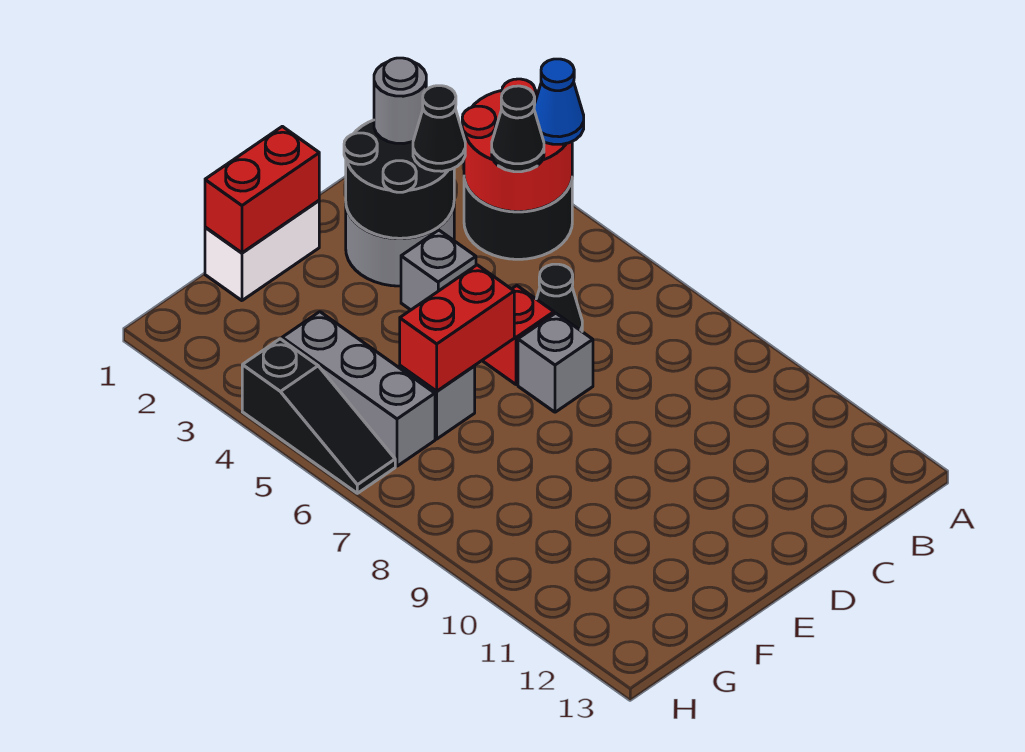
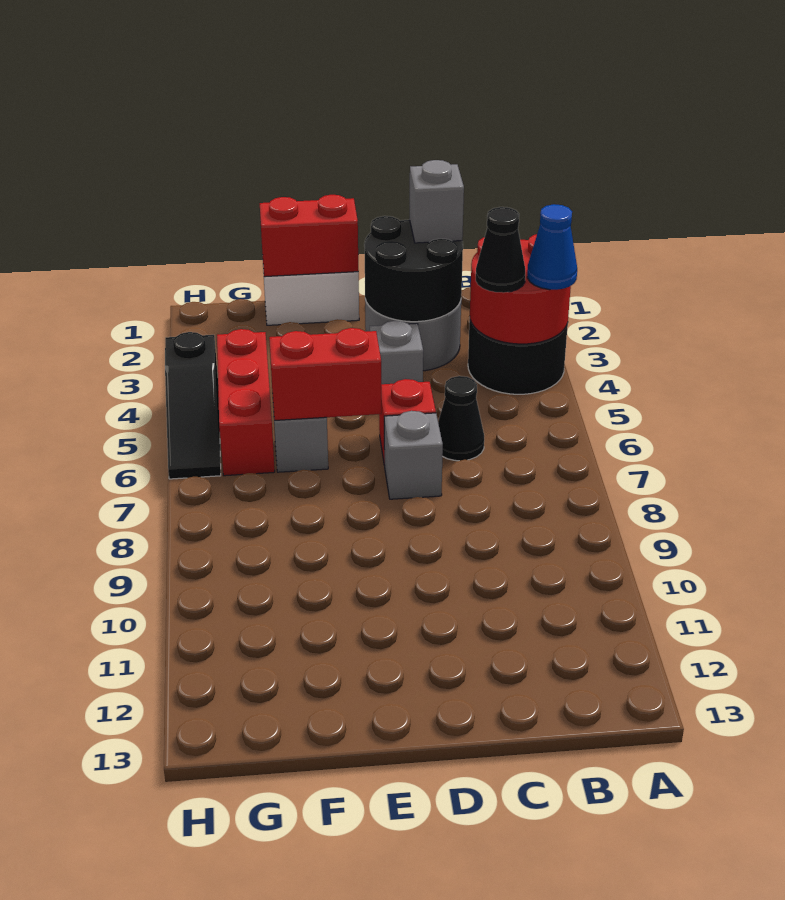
grey round brick C2 level 3 -> grey brick C2 level 3
black cone C3 level 3 -> none
grey brick G4:G6 level 1 -> red brick G4:G6 level 1

